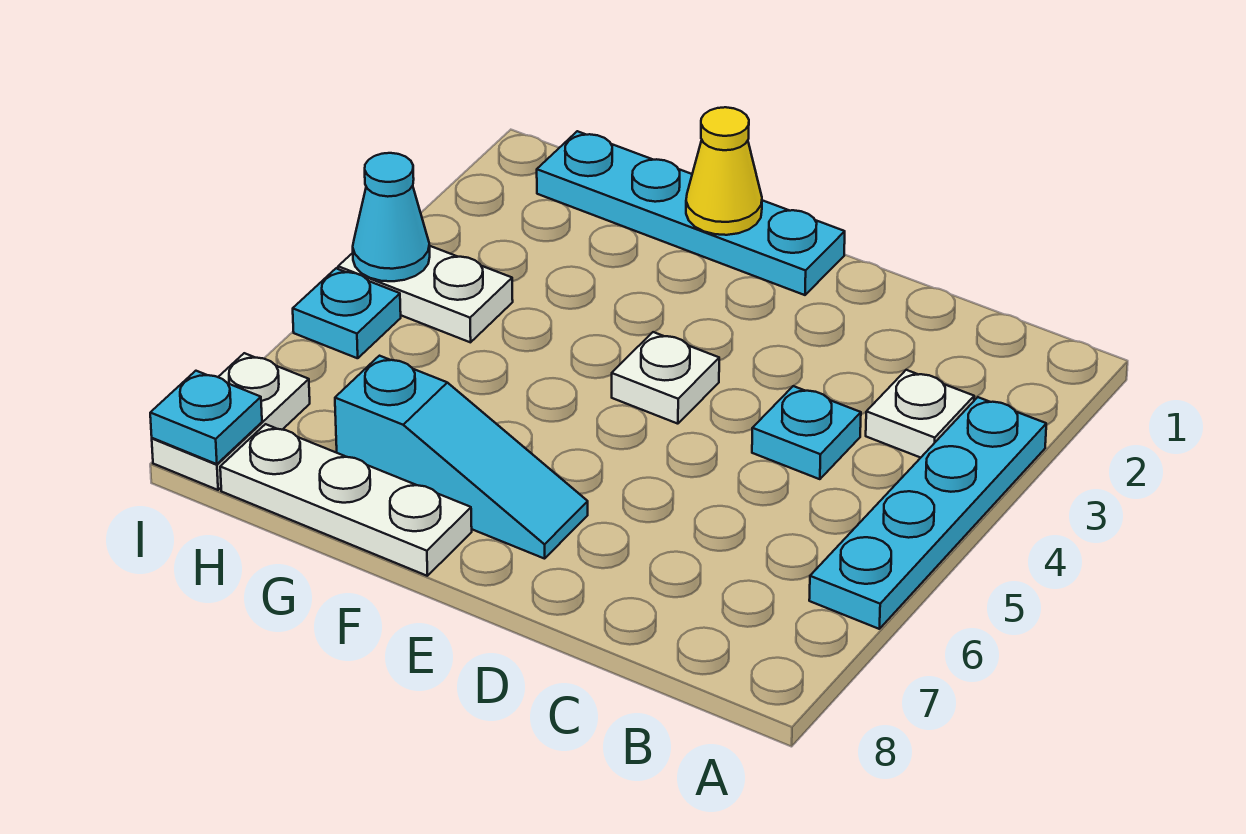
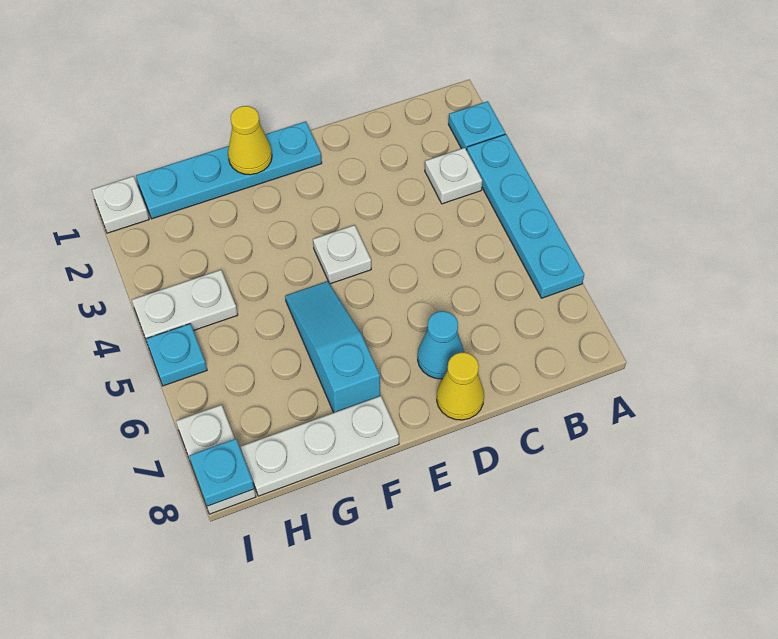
cyan plate C4 level 1 -> cyan plate A2 level 1
none -> yellow cone D8 level 1
cyan slope E7:G7 level 1 top G -> cyan slope F5:F7 level 1 top 7
none -> white plate I1 level 1
cyan cone I4 level 2 -> cyan cone D7 level 1

